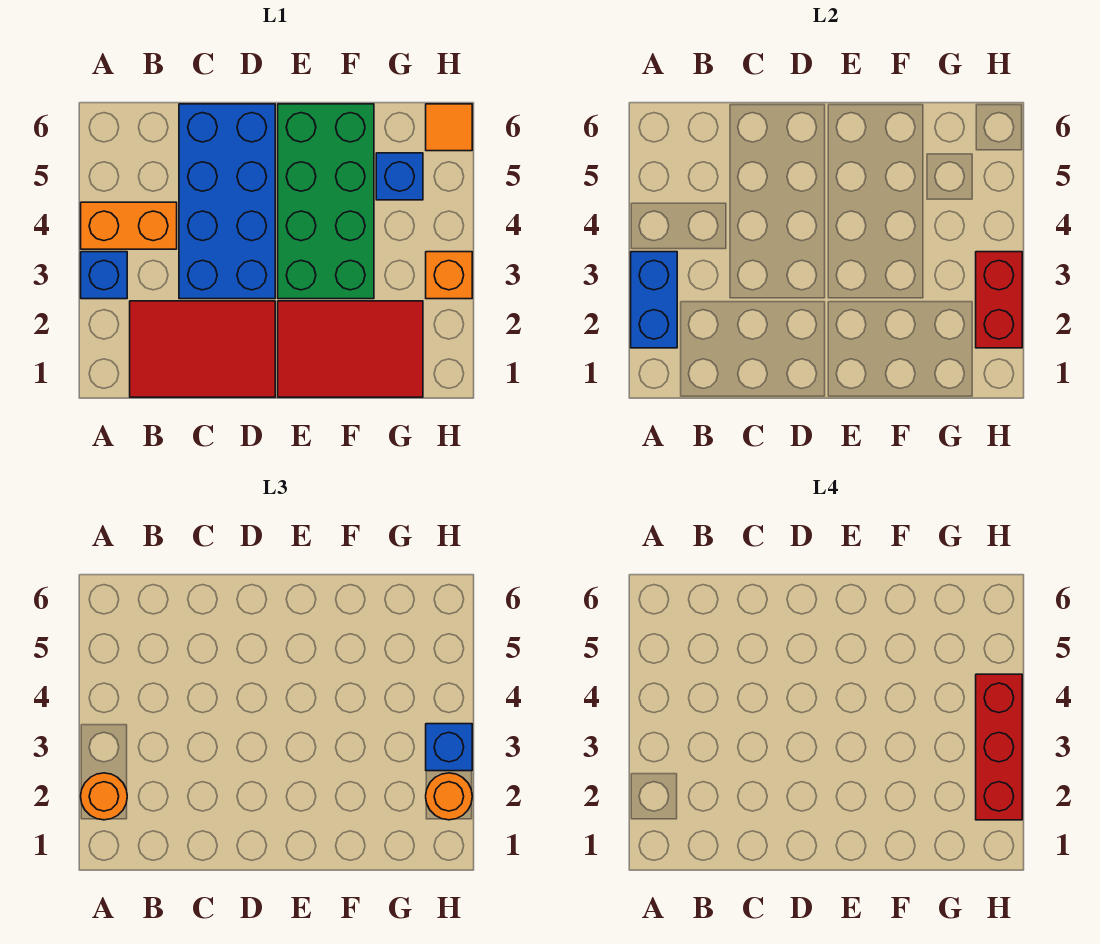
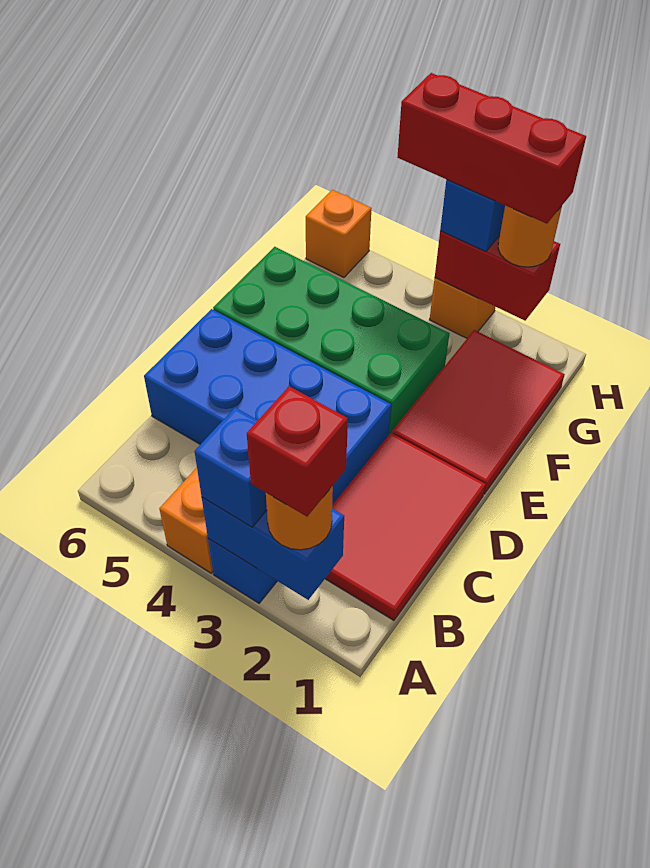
none -> red brick A2 level 4
blue brick G5 level 1 -> blue brick A3 level 3
orange tile H6 level 1 -> orange brick H6 level 1

